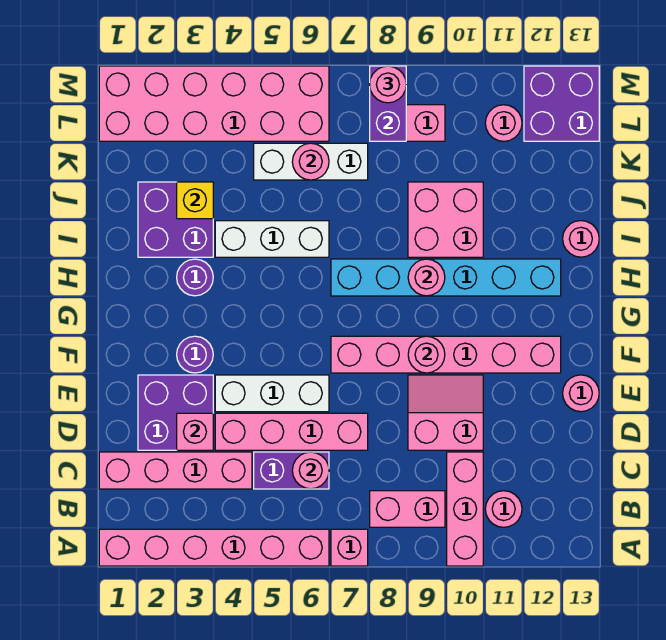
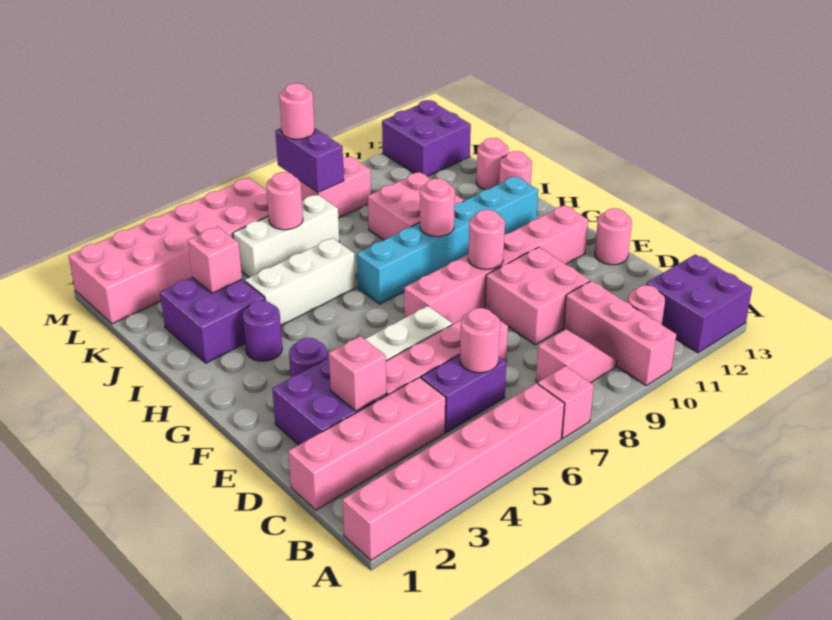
none -> purple brick A12:B13 level 1
pink brick B8:B9 level 1 -> pink slope B8:B9 level 1 top 8
pink slope D9:E10 level 1 top D -> pink brick D9:E10 level 1
yellow brick J3 level 2 -> pink brick J3 level 2
pink round brick L11 level 1 -> pink round brick J13 level 1

